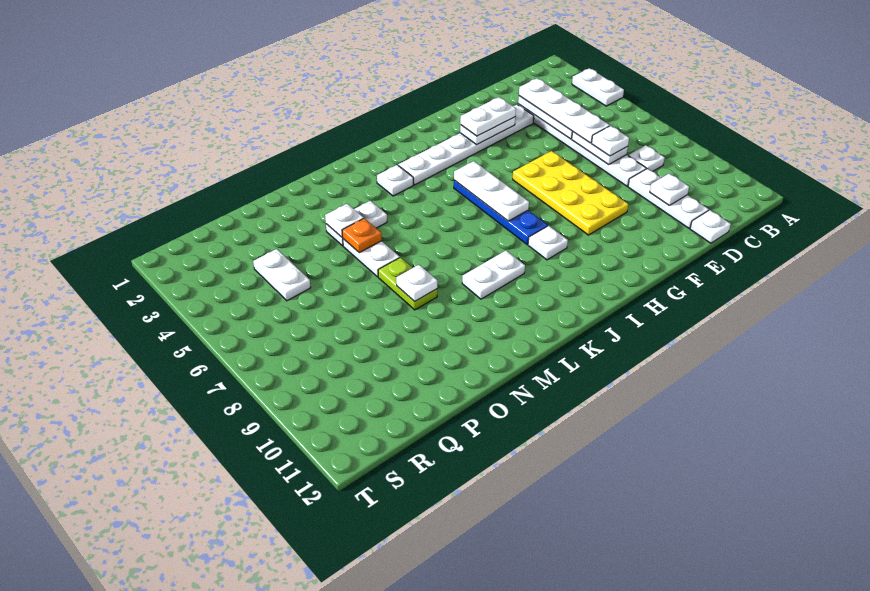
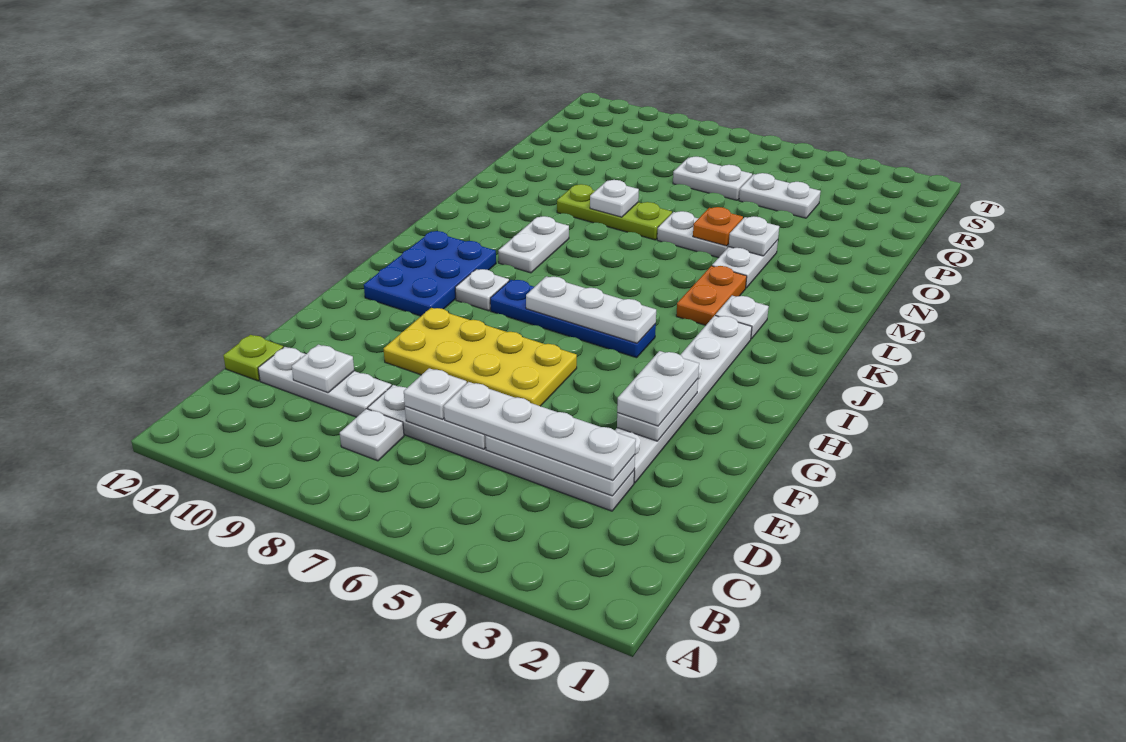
white plate A3:A4 level 1 -> white plate Q6:Q7 level 1
white plate D12 level 1 -> lime plate D12 level 1
none -> blue plate H10:J11 level 1
none -> orange plate K4:L4 level 1
lime plate N7:N8 level 1 -> lime plate N7:N9 level 1

